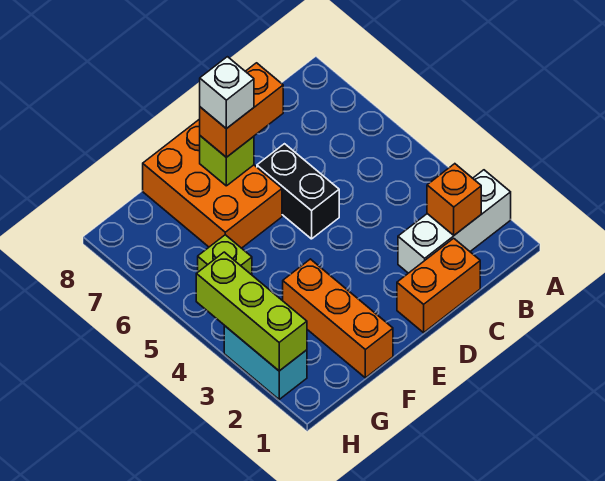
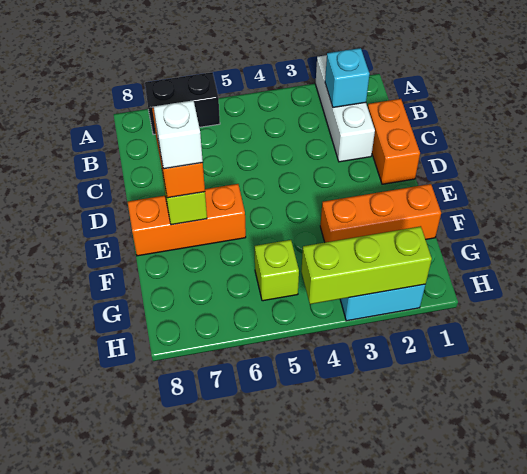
orange brick B2 level 2 -> cyan brick B2 level 2
black brick D5:D6 level 1 -> black brick A6:A7 level 1
orange brick E6:F8 level 1 -> orange brick E6:E8 level 1

